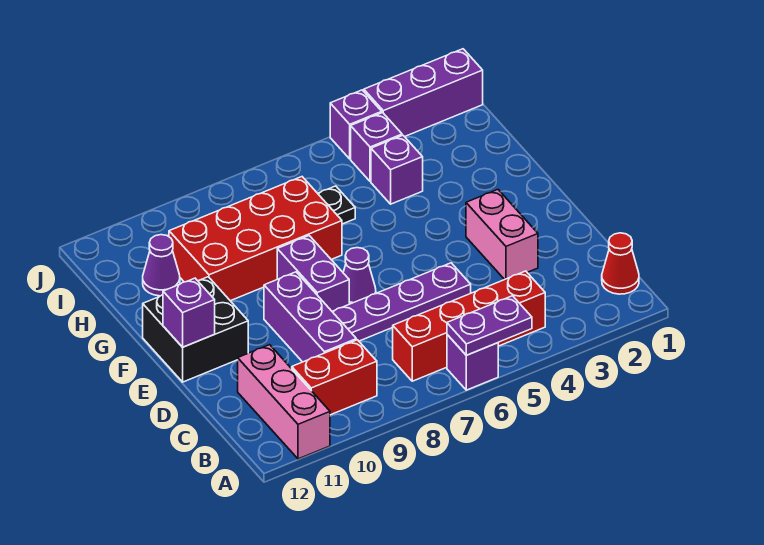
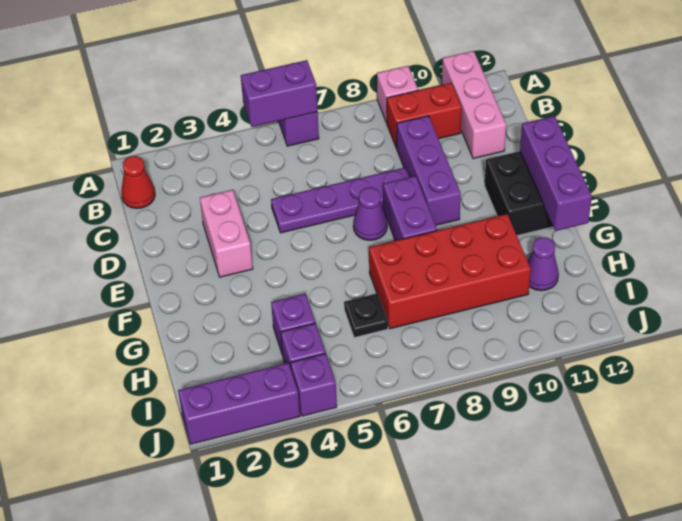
purple plate A5:A6 level 2 -> purple brick A5:A6 level 2
none -> pink brick A9 level 1
red brick B4:B7 level 1 -> none
purple brick E12 level 2 -> purple brick E12:G12 level 2

